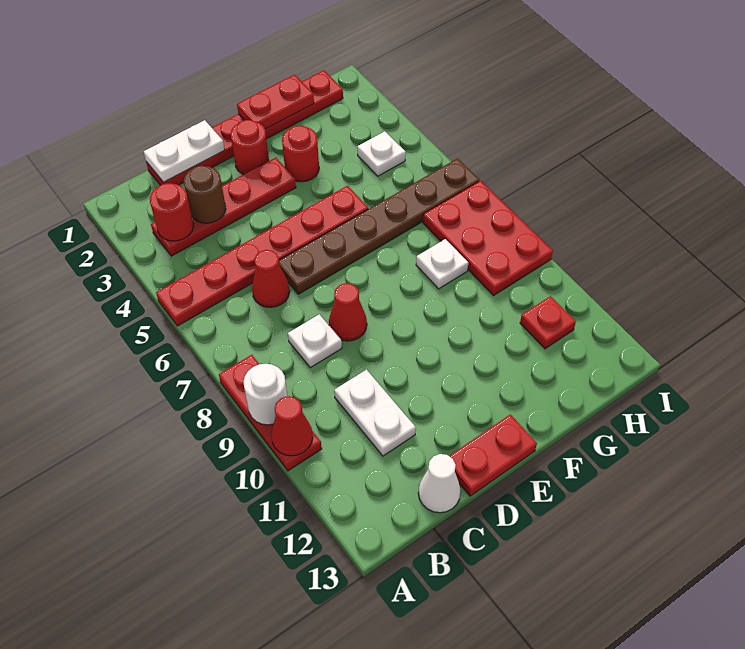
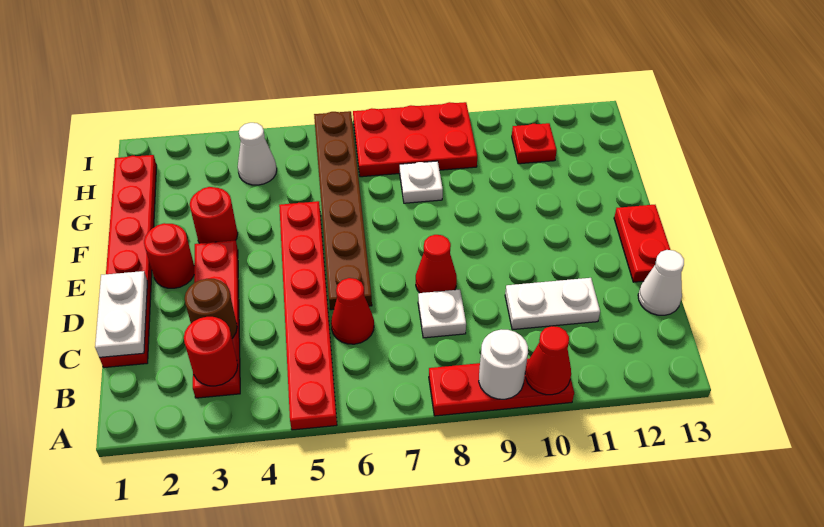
red plate F1:G1 level 2 -> none
white plate H4 level 1 -> white cone H4 level 1

